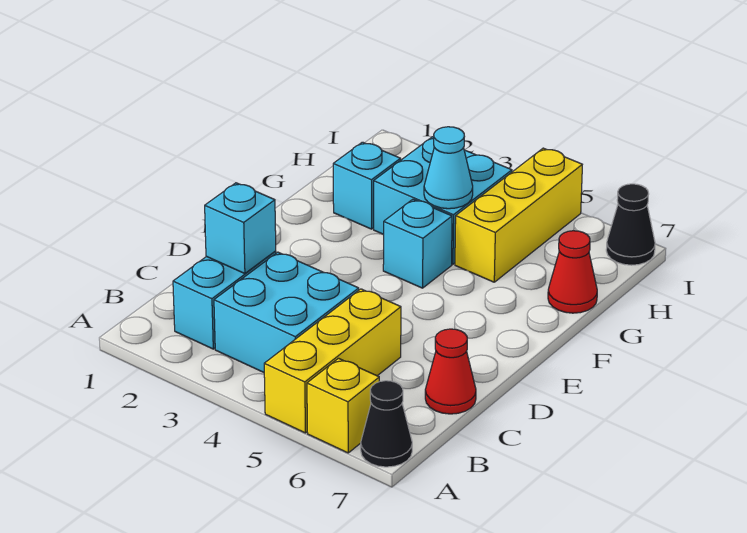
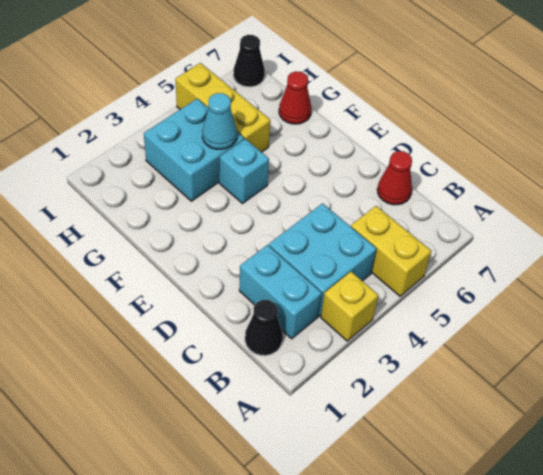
yellow brick A5:C5 level 1 -> yellow brick A5:B5 level 1
yellow brick A6 level 1 -> yellow brick A3 level 1
black cone A7 level 1 -> black cone B1 level 1
cyan brick C2 level 2 -> none
cyan brick G2 level 1 -> none

